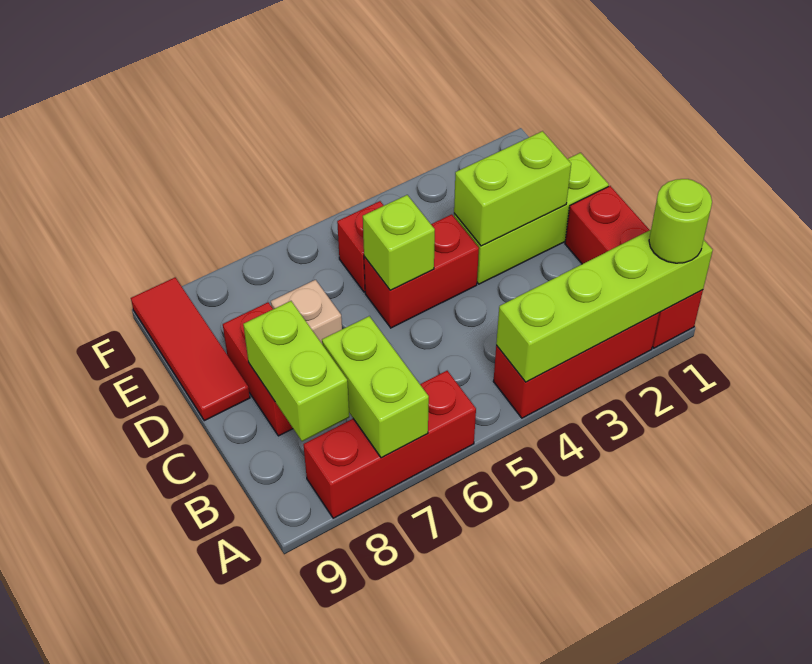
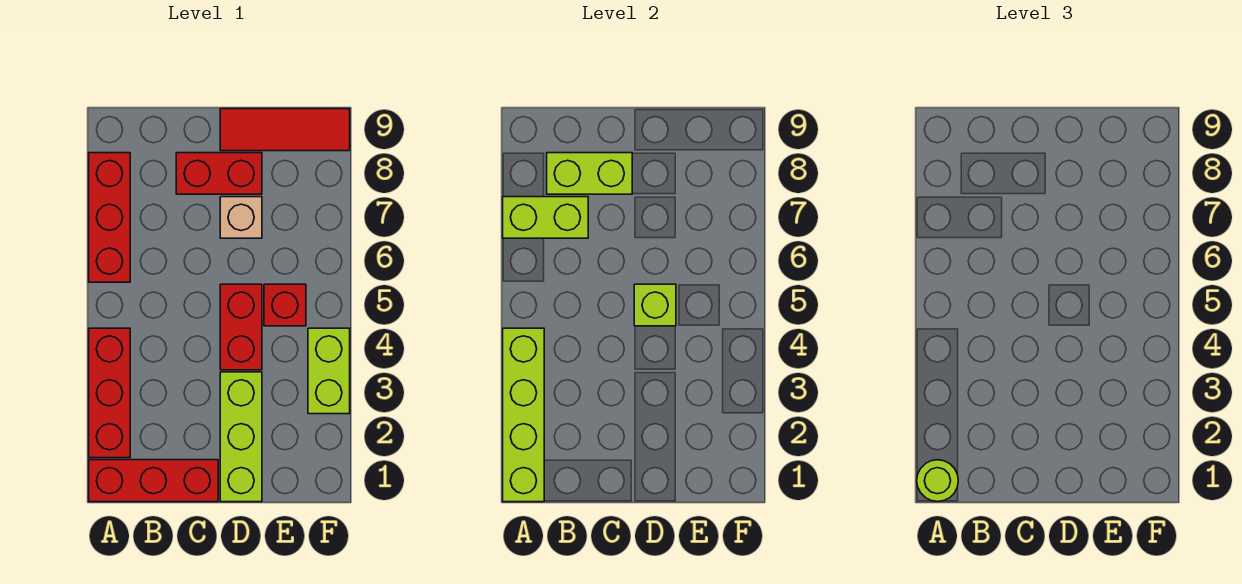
lime brick D2:D3 level 2 -> lime brick F3:F4 level 1

